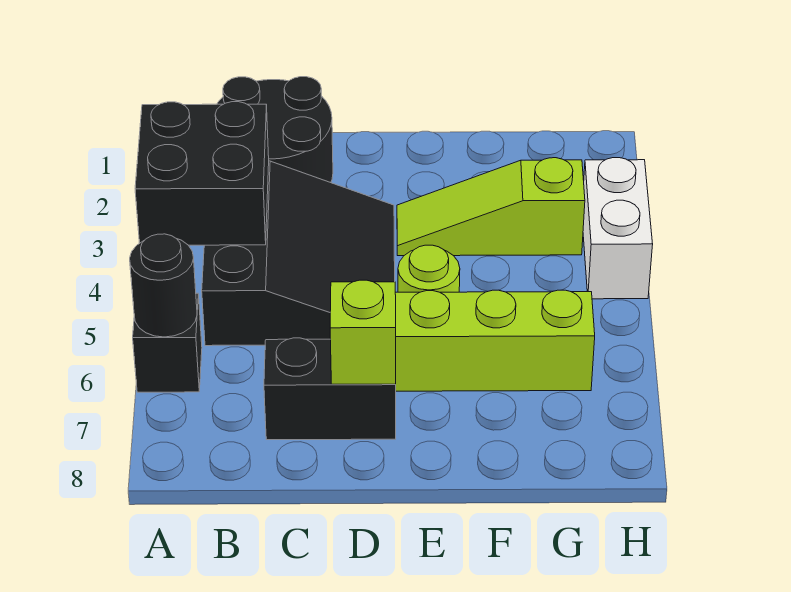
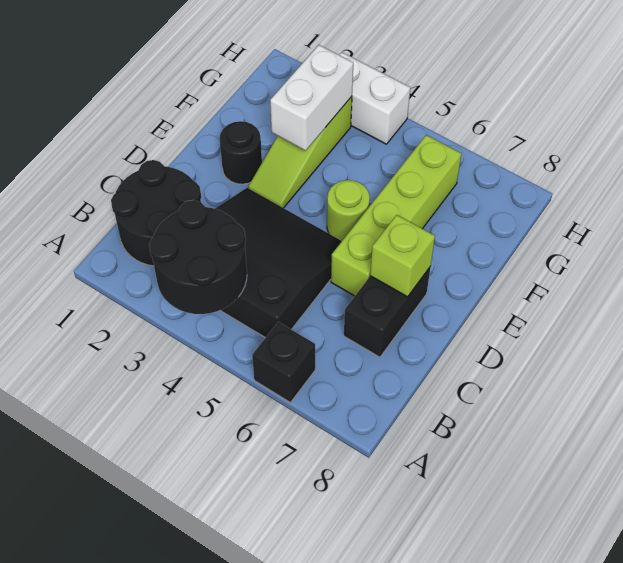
black brick A3:B4 level 2 -> black round brick A3:B4 level 2
black round brick A6 level 2 -> black round brick E2 level 1
none -> white brick F3:G3 level 2

